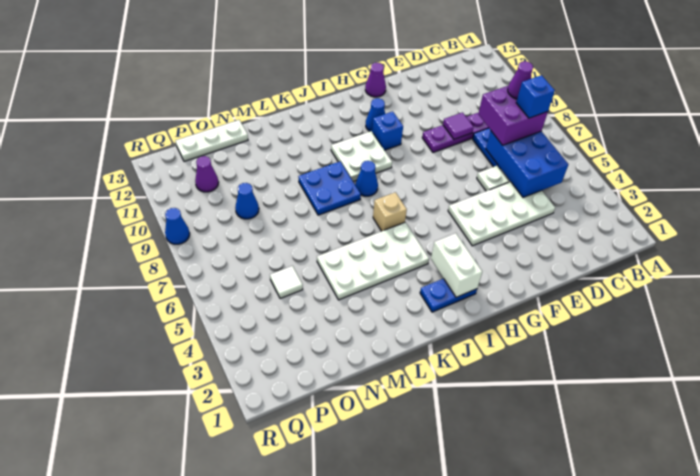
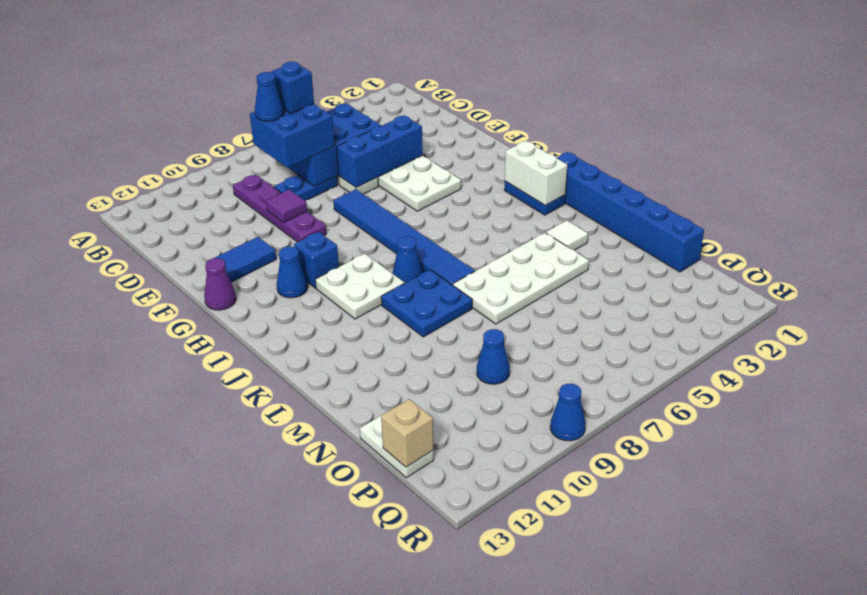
purple brick C7:D8 level 3 -> blue brick C7:D8 level 3
purple cone C8 level 4 -> blue cone C8 level 4
none -> blue brick E4:E6 level 2
none -> blue tile F7:K7 level 1
none -> blue tile F11:F12 level 1
white brick I2:I3 level 2 -> white brick I2:J2 level 2
none -> blue brick J1:O1 level 1
white plate J4:M5 level 1 -> white plate L4:M7 level 1
tan brick J6 level 1 -> tan brick P13 level 2
white plate N13:P13 level 1 -> white plate O13:P13 level 1
white tile O5 level 1 -> white tile L3 level 1
purple cone P11 level 1 -> none

